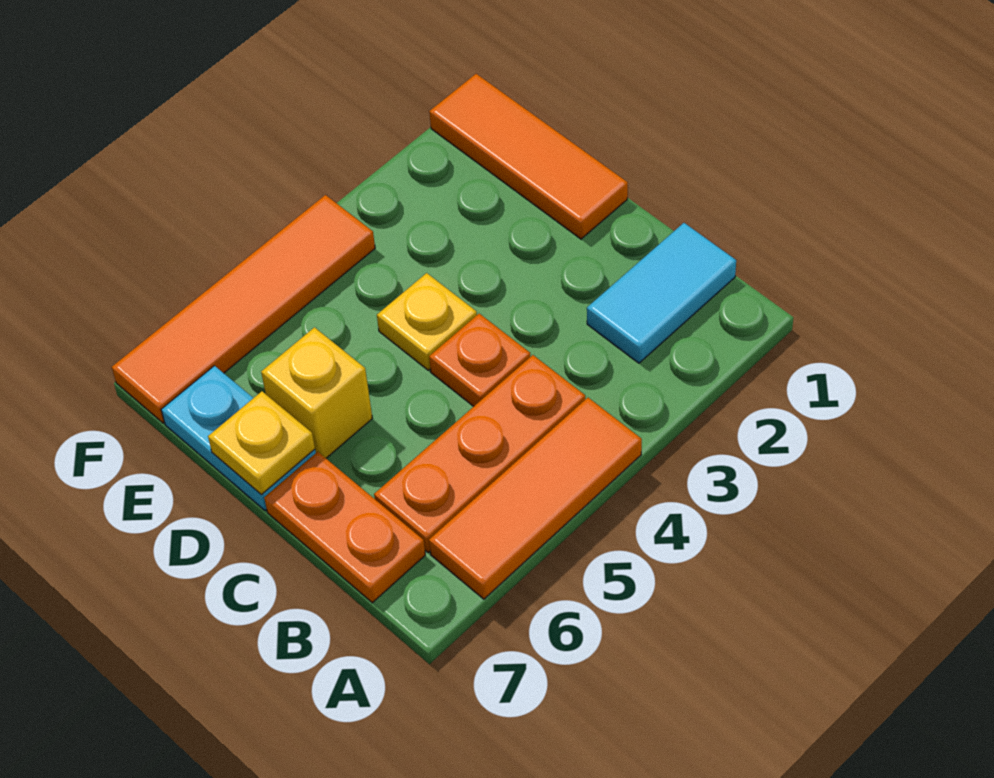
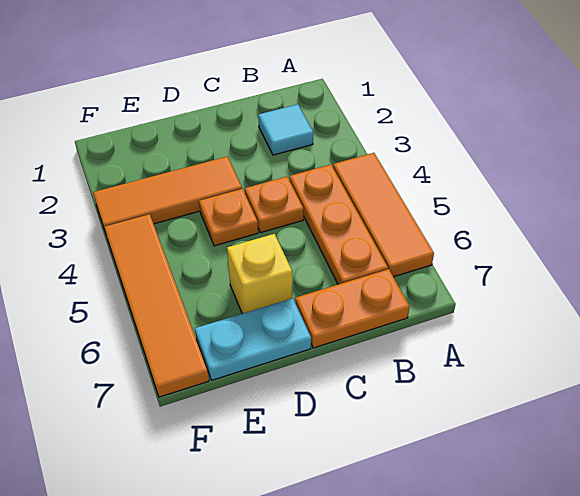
cyan tile B1:B2 level 1 -> cyan tile B2 level 1
orange tile D1:F1 level 1 -> orange tile D3:F3 level 1
yellow plate D4 level 1 -> orange plate D4 level 1
yellow plate D7 level 2 -> none

